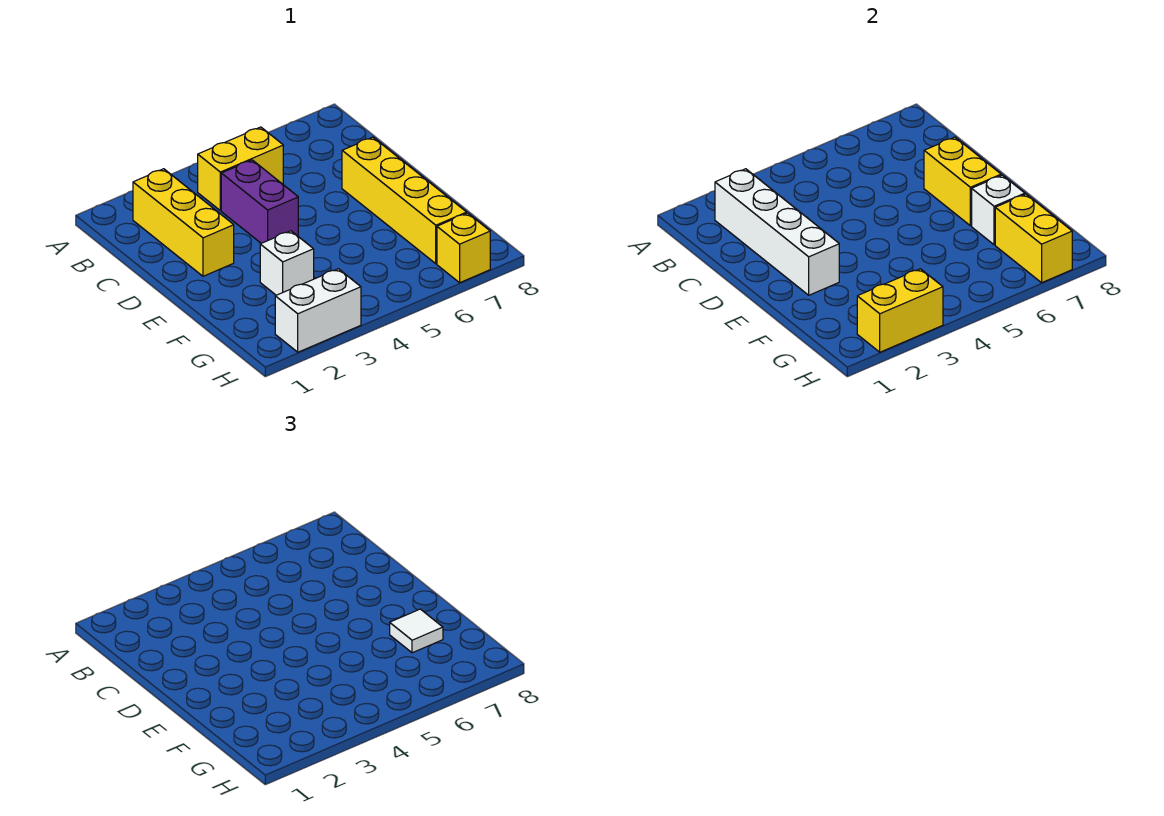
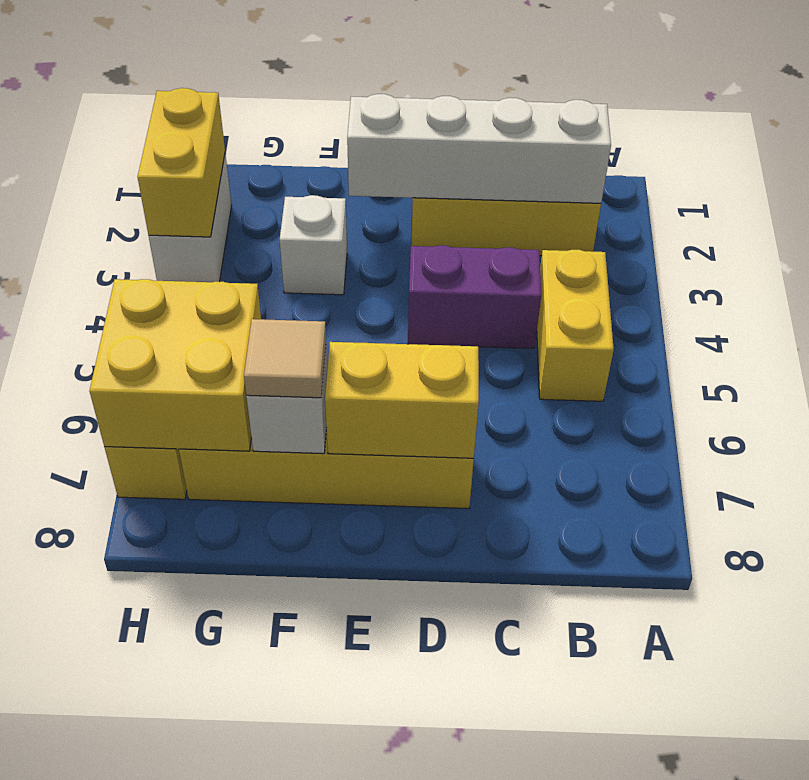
white tile F7 level 3 -> tan tile F7 level 3
yellow brick G7:H7 level 2 -> yellow brick G6:H7 level 2

